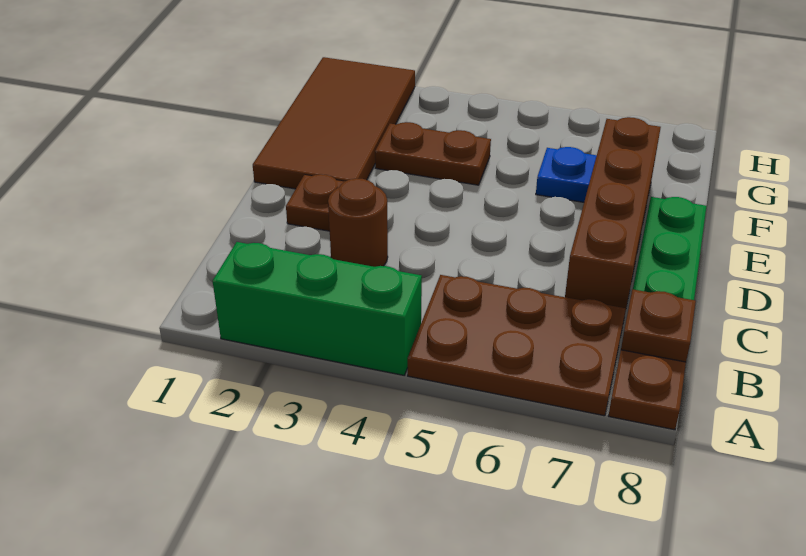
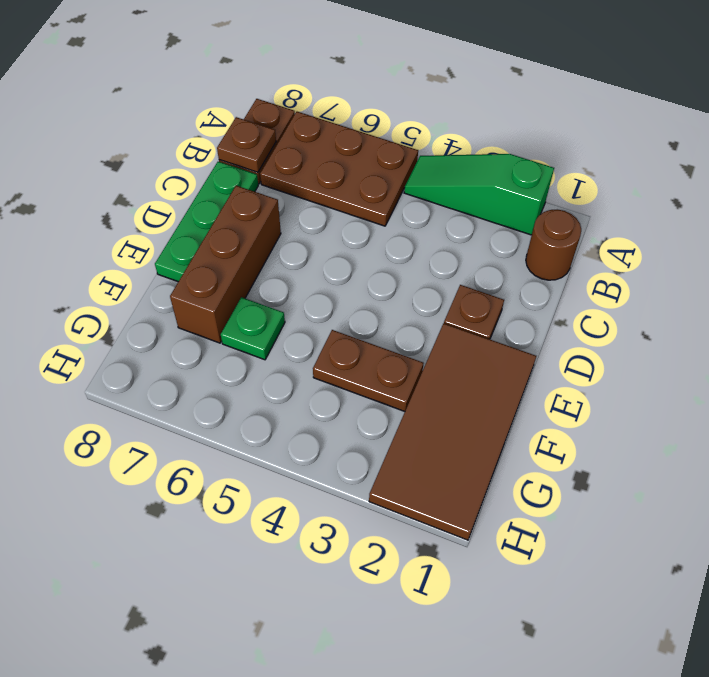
green brick A2:A4 level 1 -> green slope A2:A4 level 1 top 2
brown round brick C3 level 1 -> brown round brick B1 level 1
brown brick C7:F7 level 1 -> brown brick D7:F7 level 1
blue plate F6 level 1 -> green plate F6 level 1

